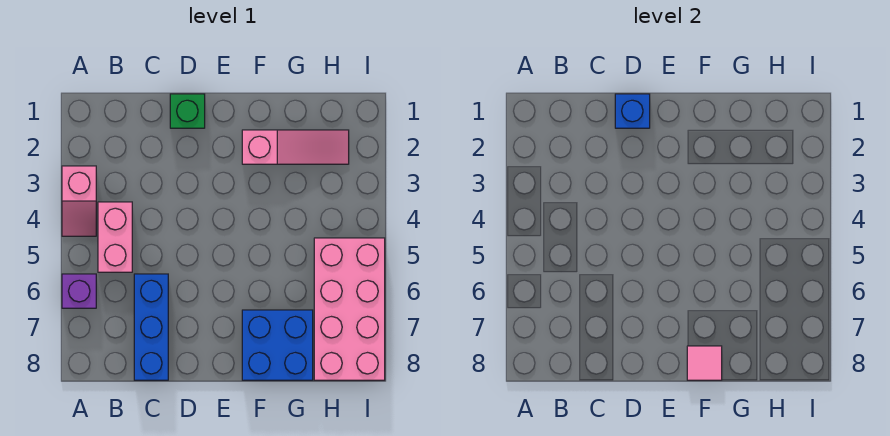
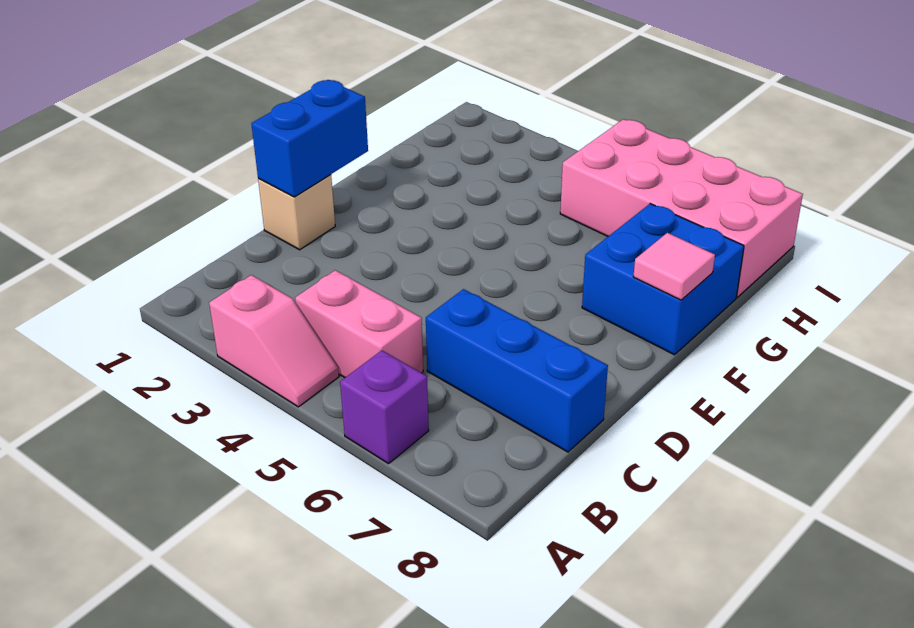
green brick D1 level 1 -> tan brick D1 level 1
blue brick D1 level 2 -> blue brick D1:E1 level 2
pink slope F2:H2 level 1 top F -> none

